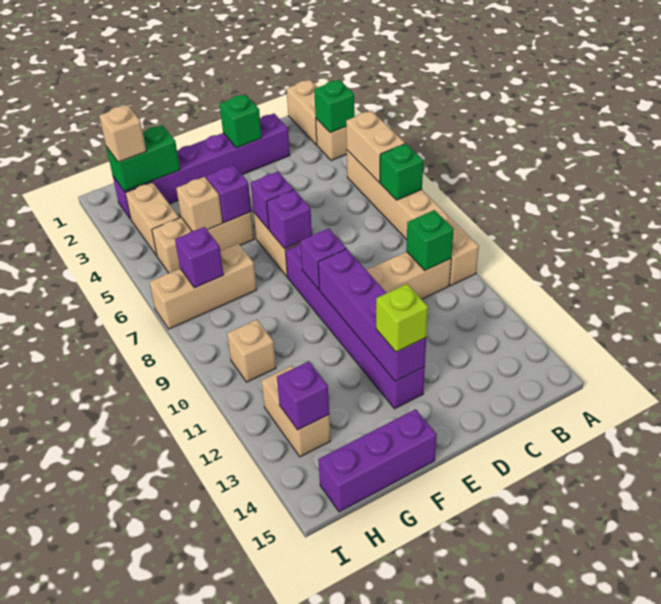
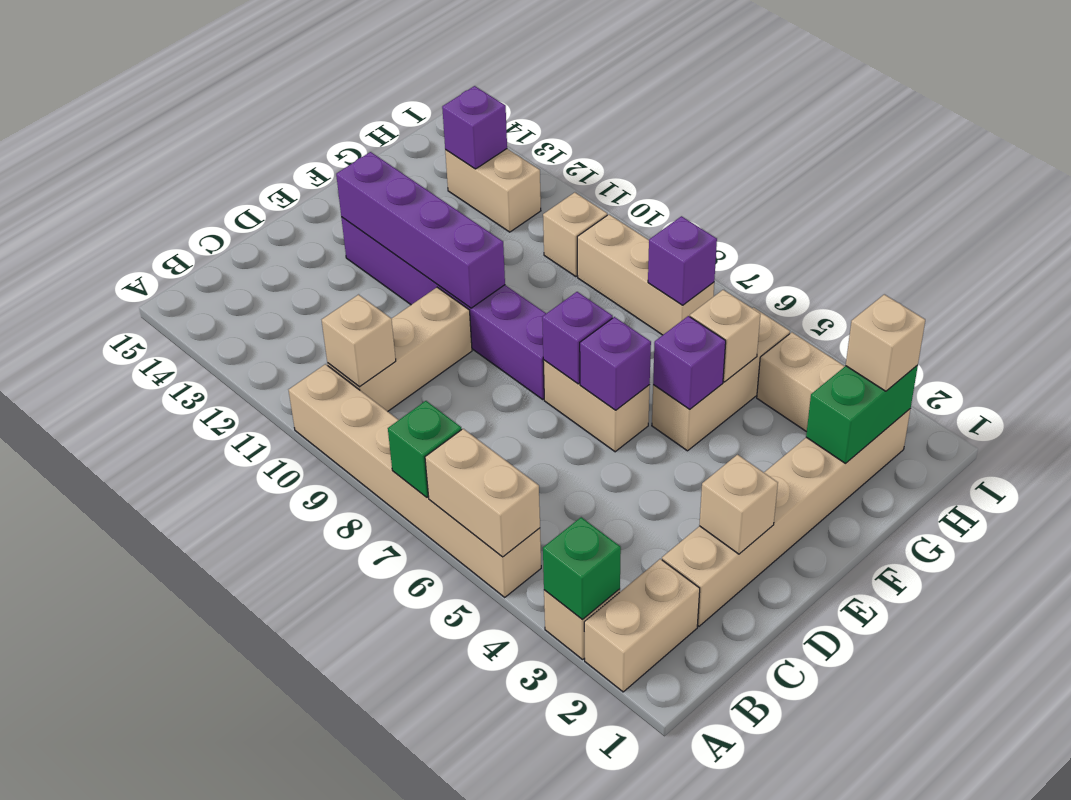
tan brick A1:A2 level 1 -> tan brick A2:B2 level 1
green brick B10 level 2 -> tan brick B10 level 2
purple brick C2:H2 level 1 -> tan brick C2:H2 level 1
green brick D2 level 2 -> tan brick D2 level 2
purple brick E9 level 2 -> none
lime brick E13 level 3 -> none
purple brick F15:H15 level 1 -> none
tan brick G7:I7 level 1 -> tan brick H7:H9 level 1

